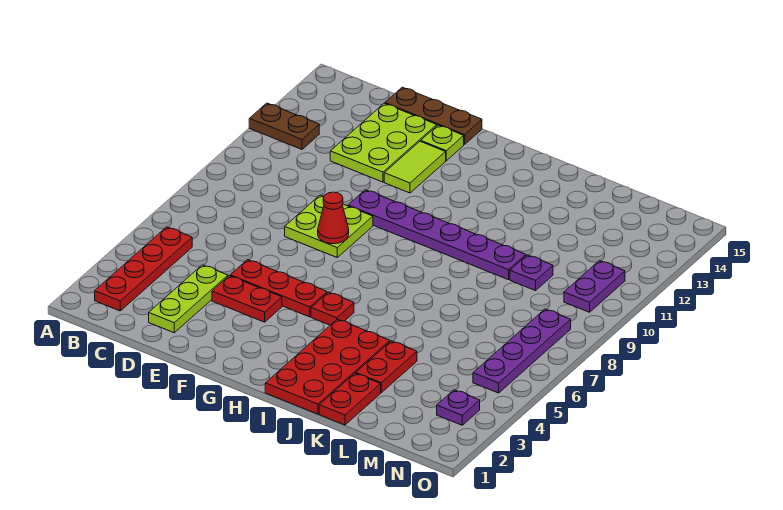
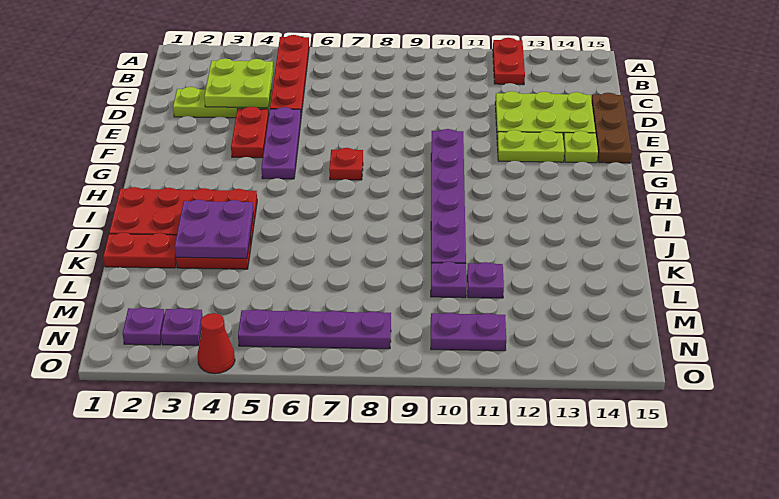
brown plate A12:B12 level 1 -> red plate A12:B12 level 1
red plate B2:B5 level 1 -> red plate A5:D5 level 1
red plate E5:G5 level 1 -> purple plate E5:G5 level 1
lime plate E8:F9 level 1 -> lime plate C3:D4 level 2
red cone F8 level 2 -> red cone O4 level 1
lime tile F12:F13 level 1 -> lime plate F12:F13 level 1
red plate H5 level 1 -> red plate G7 level 1
none -> purple plate J3:K4 level 2
none -> purple plate L11 level 1
none -> purple plate N2 level 1

